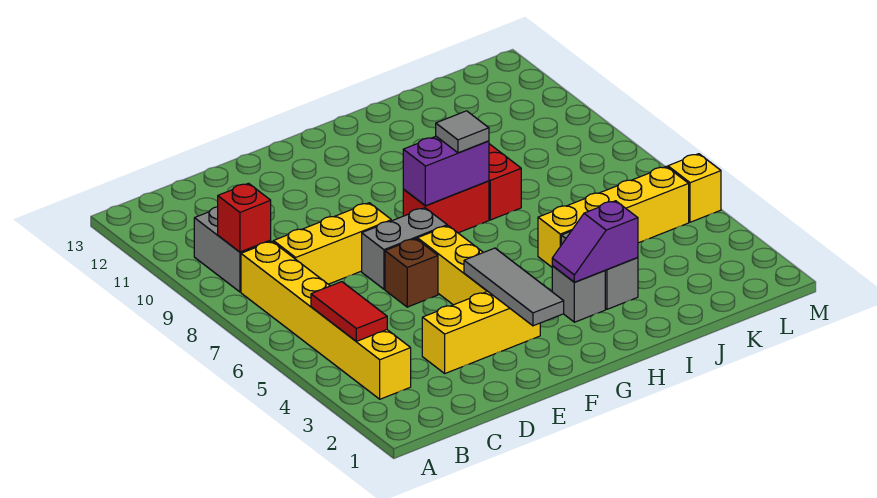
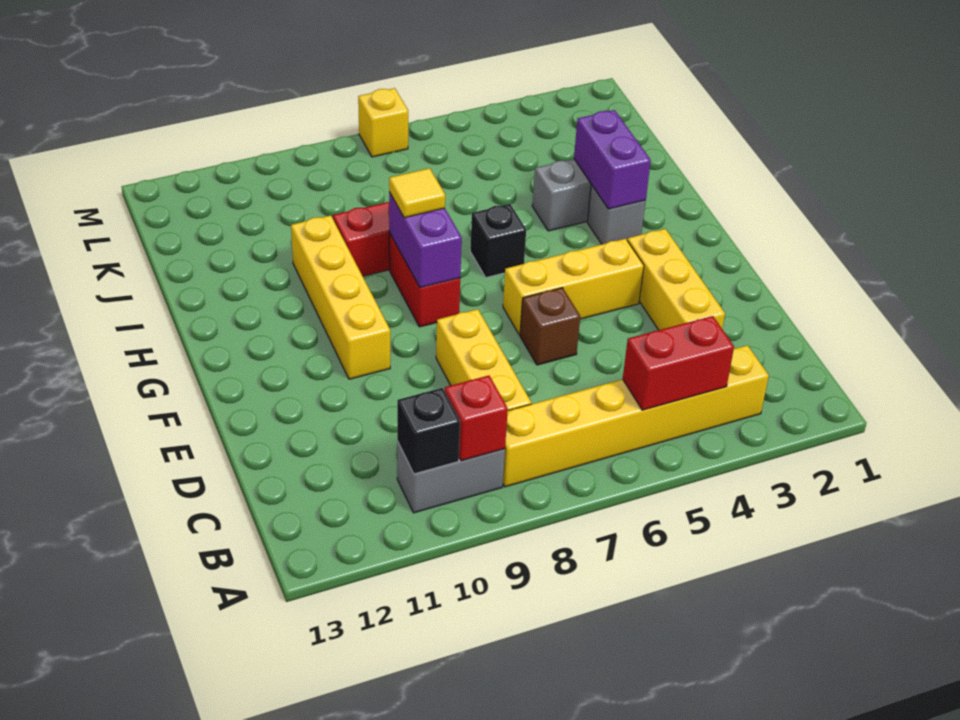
red tile B4:B5 level 2 -> red brick B4:B5 level 2
none -> black brick B10 level 2
grey brick E7:F7 level 1 -> none
grey tile F2:F4 level 2 -> none
purple slope H3:I3 level 2 top I -> purple brick H3:I3 level 2
none -> black brick H6 level 1
grey tile H8 level 3 -> yellow tile H8 level 3
yellow brick I5:L5 level 1 -> yellow brick F10:I10 level 1
yellow brick M5 level 1 -> yellow brick M7 level 1

